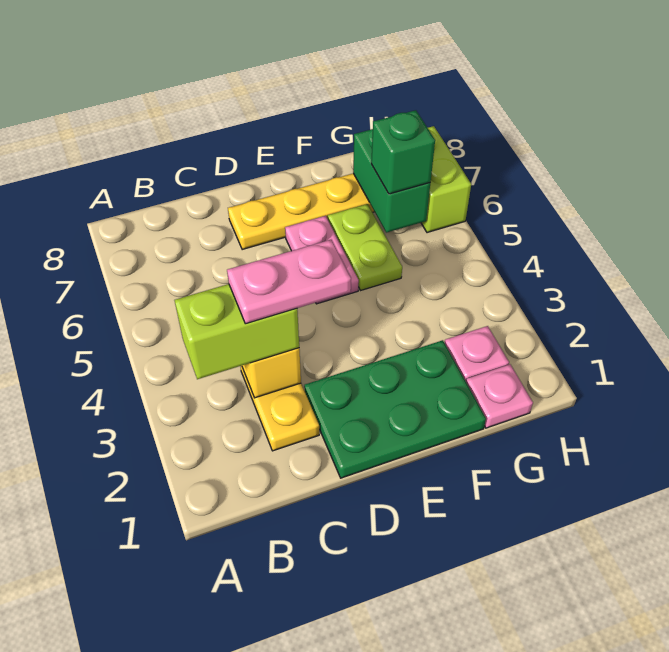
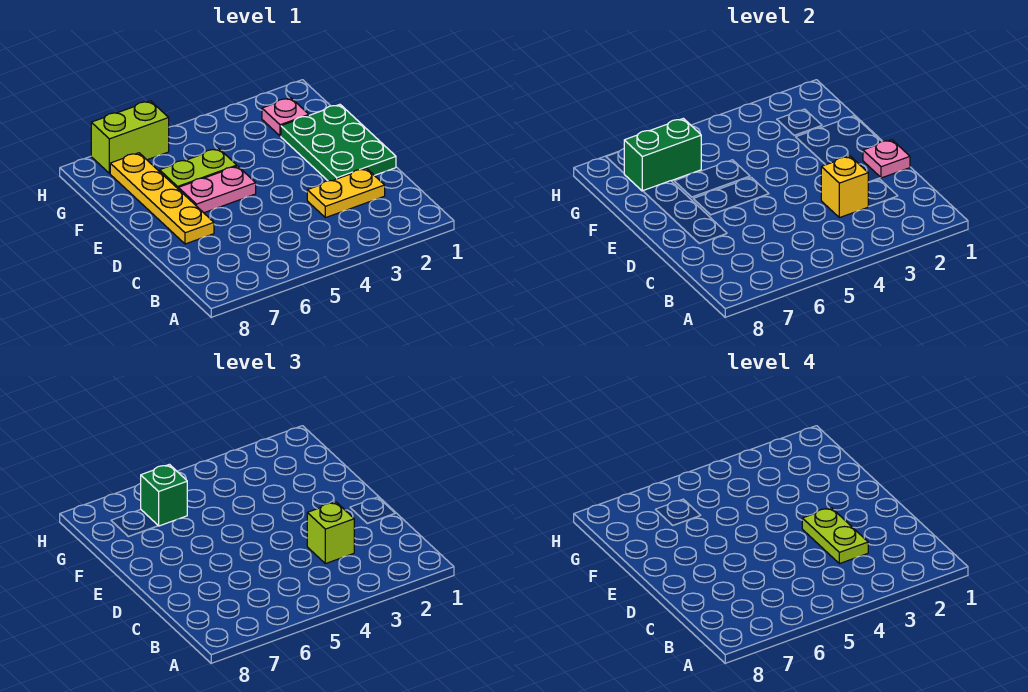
lime brick B3:C3 level 3 -> lime brick C3 level 3
pink plate C3:D3 level 4 -> lime plate C3:D3 level 4
pink plate G1 level 1 -> pink plate D1 level 2

